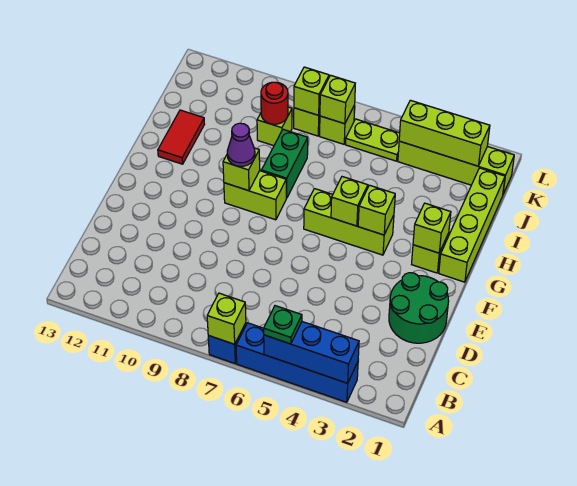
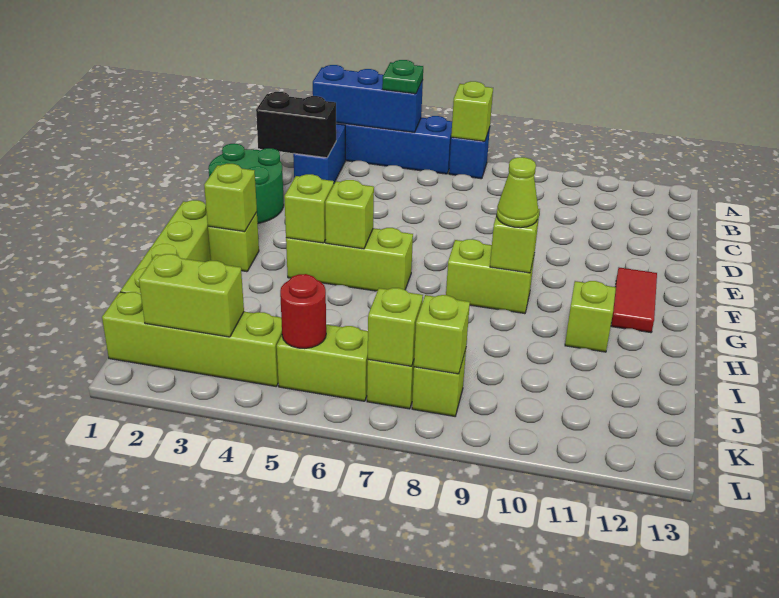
none -> blue brick B3:C3 level 1
none -> black brick C2:C3 level 2
purple cone G9 level 3 -> lime cone G9 level 3
green brick H8:I8 level 1 -> none
red tile H12:I12 level 1 -> red tile F12:G12 level 1
lime brick J9 level 1 -> lime brick H11 level 1
red round brick J9 level 2 -> red round brick K5 level 2
lime brick K2:K4 level 2 -> lime brick K2:K3 level 2
lime plate K5:K6 level 1 -> lime brick K5:K6 level 1

